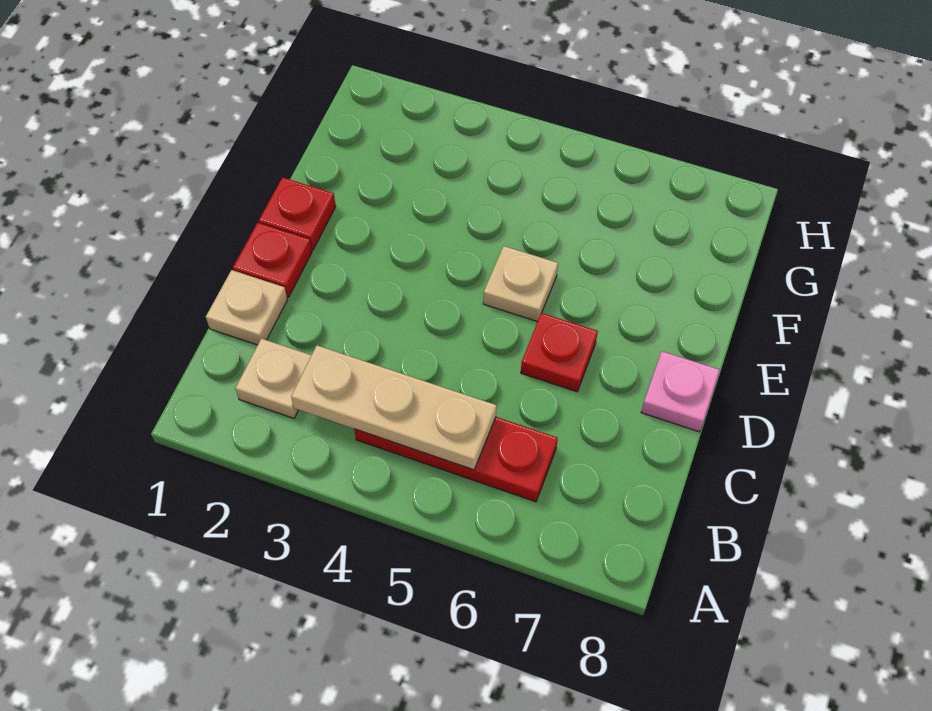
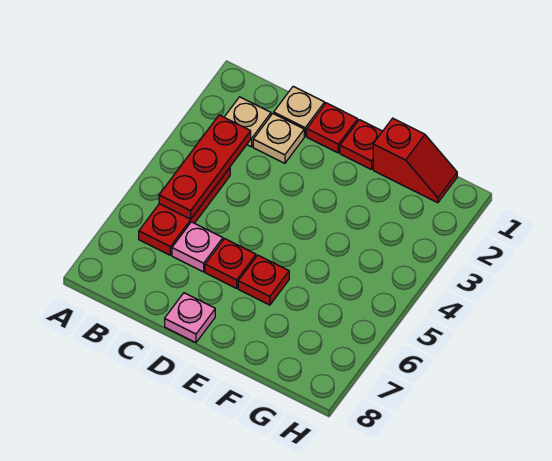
tan plate B3:B5 level 2 -> red plate B3:B5 level 2
none -> pink plate C6 level 1
tan plate E5 level 1 -> tan plate C2 level 1
none -> red plate E6 level 1
none -> red slope F1:G1 level 1 top F

